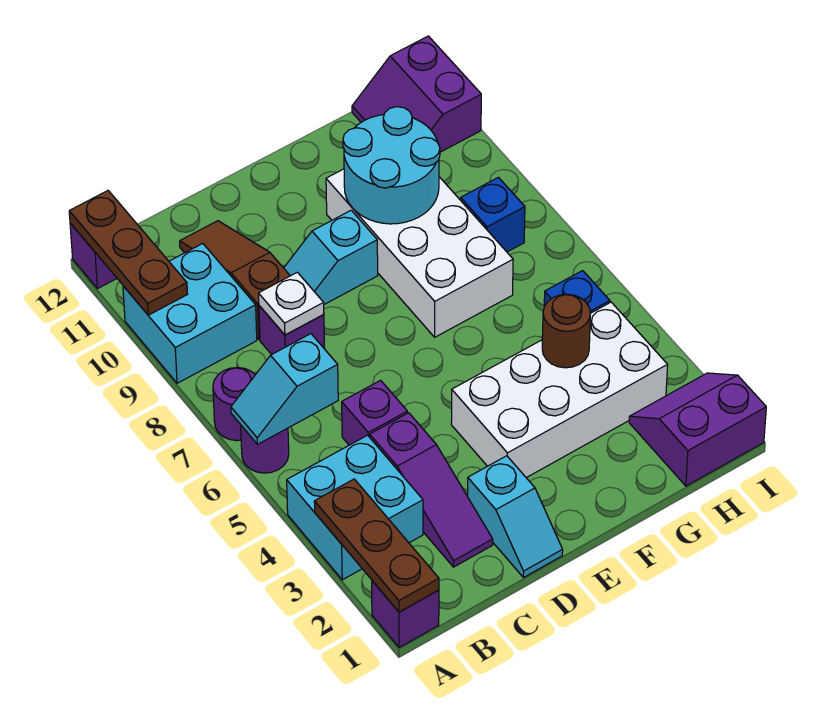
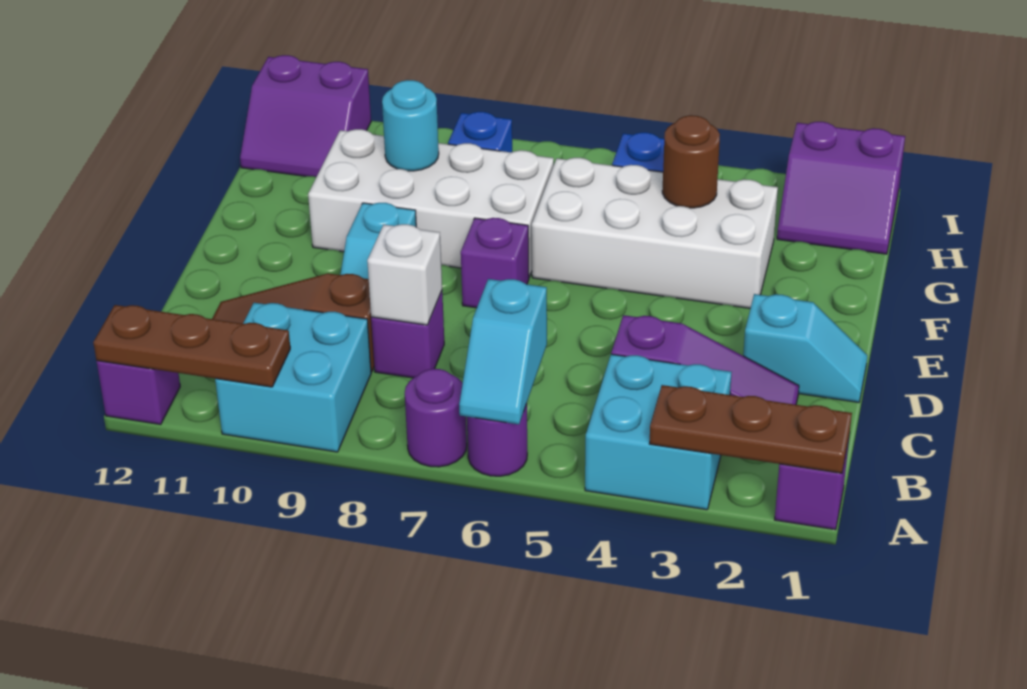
purple brick C5 level 1 -> purple brick E7 level 1
white plate C8 level 2 -> white brick C8 level 2
white brick E3:H4 level 1 -> white brick F3:G6 level 1
cyan round brick F9:G10 level 2 -> cyan round brick G9 level 2
purple slope H1:I2 level 1 top 1 -> purple slope H1:I2 level 1 top I

